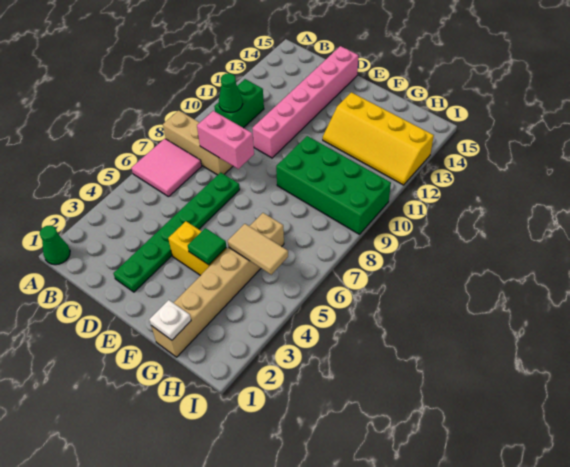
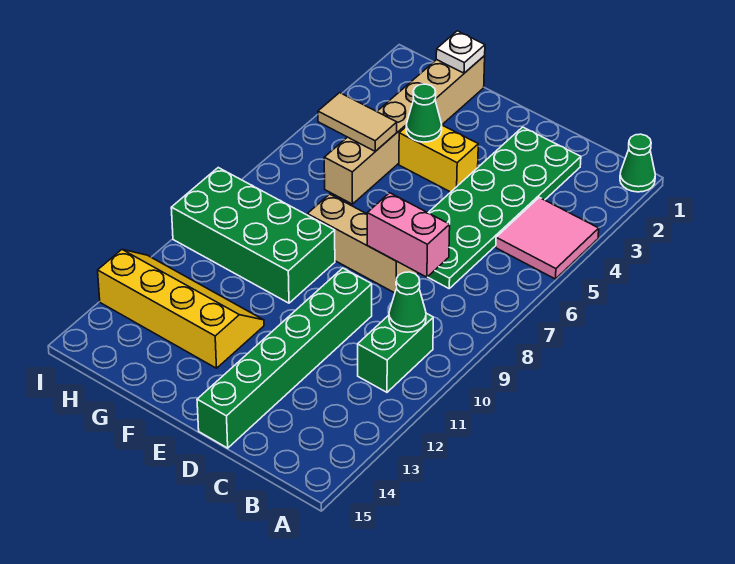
pink tile A6:B7 level 1 -> pink tile A4:B5 level 1
tan brick A8:C8 level 1 -> tan brick D8:F8 level 1
green plate D2:D7 level 1 -> green plate C2:D7 level 1
pink brick D10:D15 level 1 -> green brick D10:D15 level 1
green tile F4 level 2 -> green cone F4 level 2

